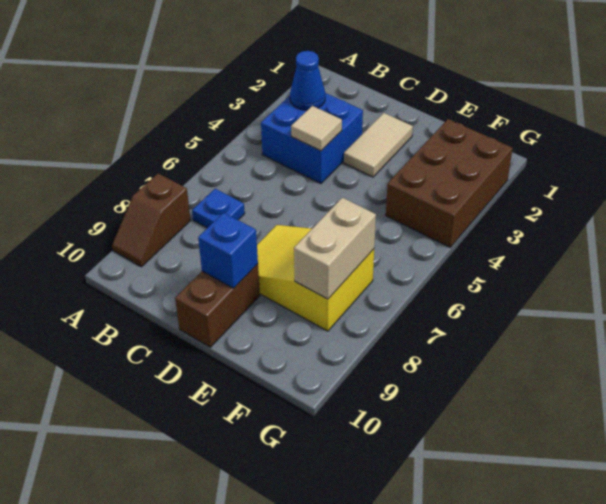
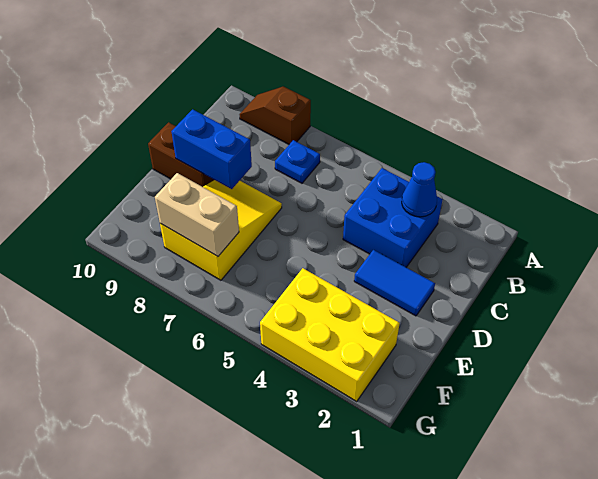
tan tile C4 level 2 -> none
tan tile D2:D3 level 1 -> blue tile D2:D3 level 1
blue brick D9 level 2 -> blue brick D8:D9 level 2
brown brick F2:G4 level 1 -> yellow brick F2:G4 level 1

